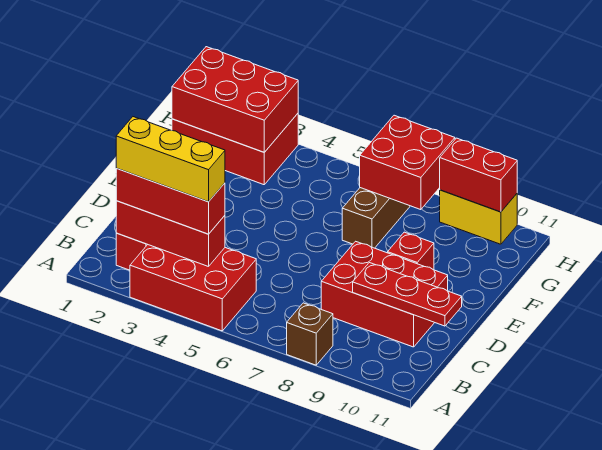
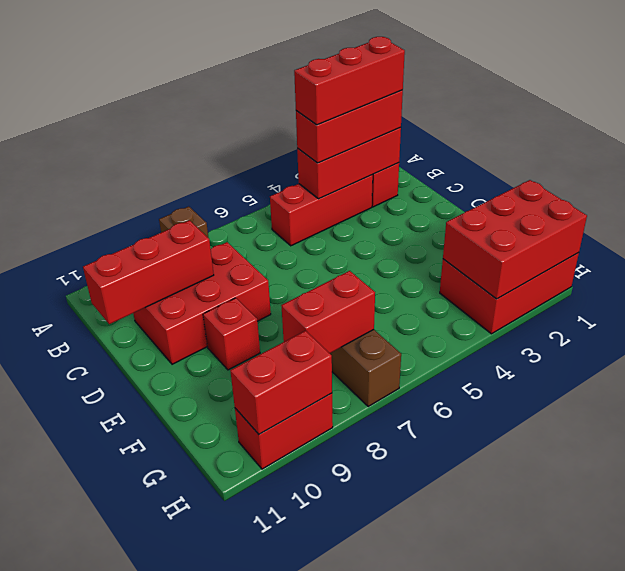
red brick A3:B5 level 1 -> red brick B3:B5 level 1
yellow brick B2:B4 level 4 -> red brick B2:B4 level 4
red plate C9:C11 level 2 -> red brick C9:C11 level 2
red brick G7:H8 level 2 -> red brick G7:G8 level 2
yellow brick H9:H10 level 1 -> red brick H9:H10 level 1

